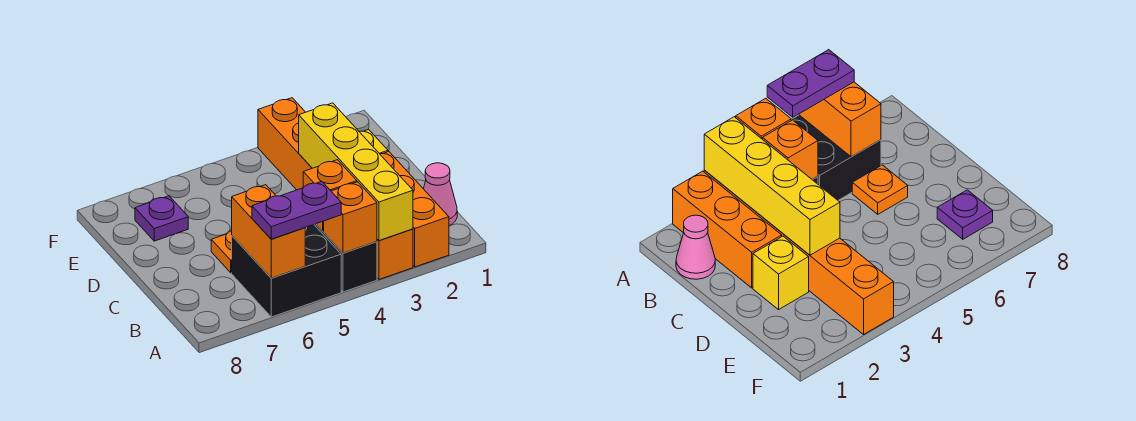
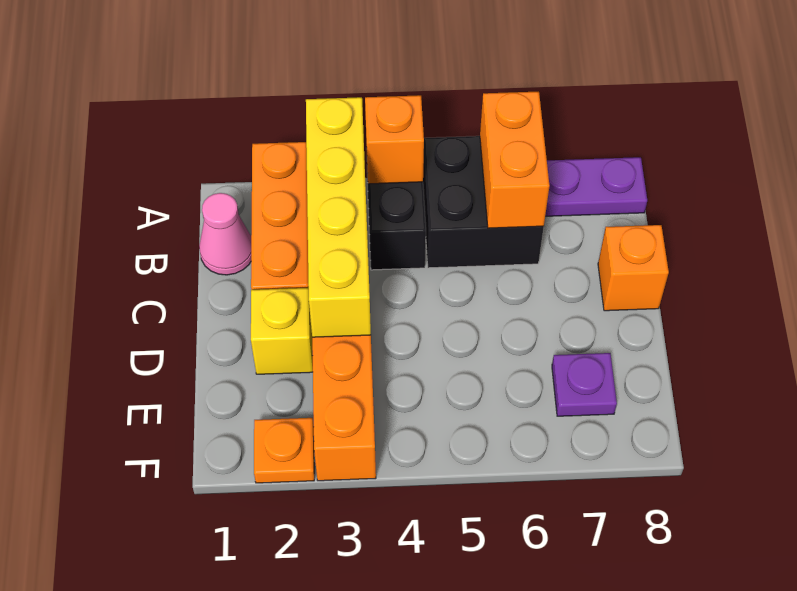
purple plate A5:A6 level 3 -> purple plate A7:A8 level 1
orange brick B4 level 2 -> orange brick C8 level 1
orange plate C6 level 1 -> orange plate F2 level 1

